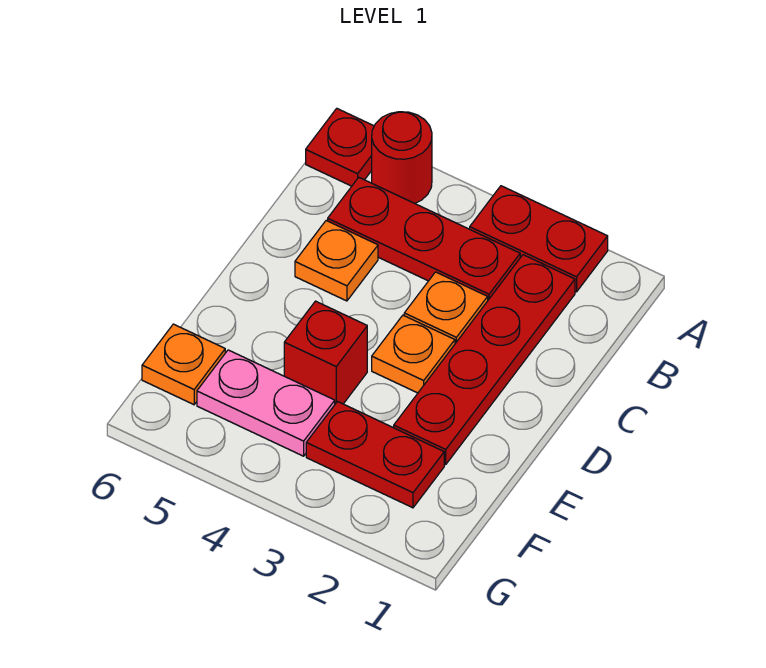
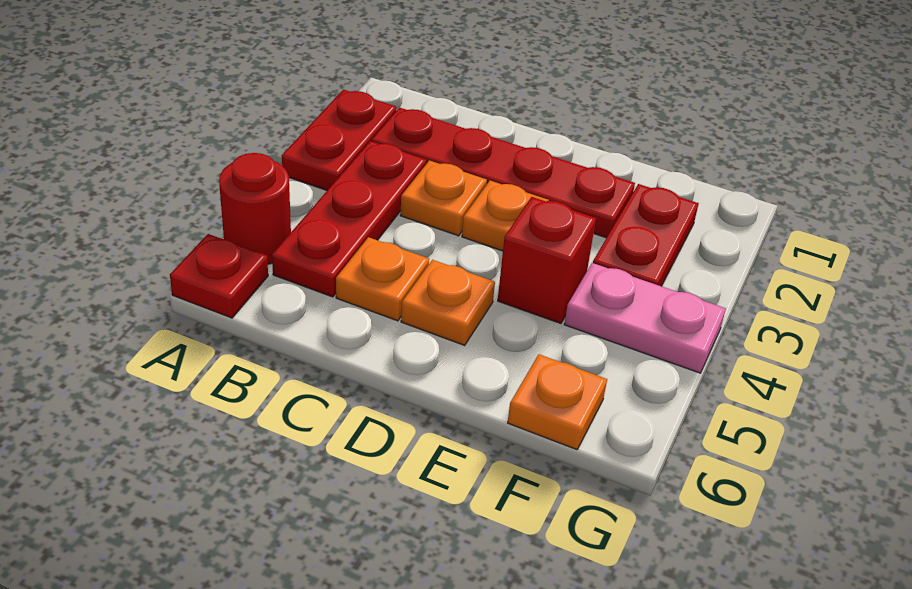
none -> orange plate D5 level 1
pink plate F4:F5 level 1 -> pink plate F4:G4 level 1

